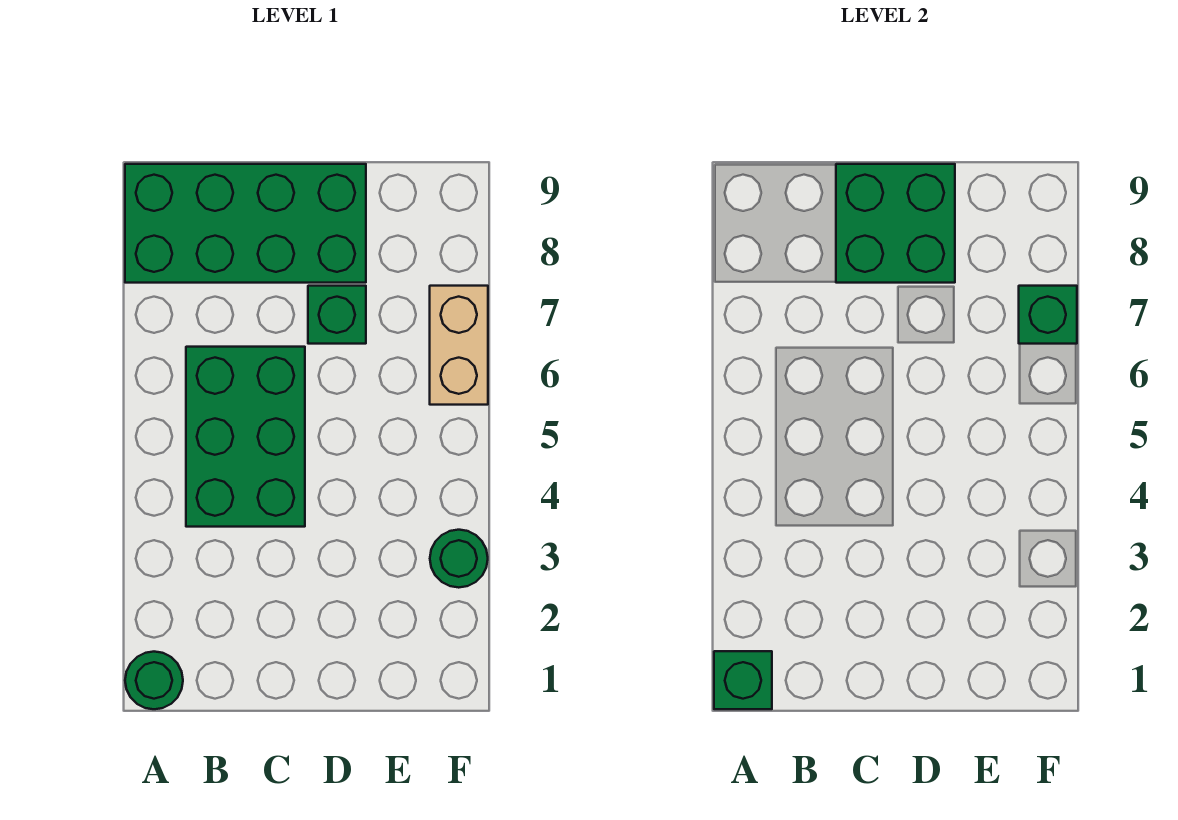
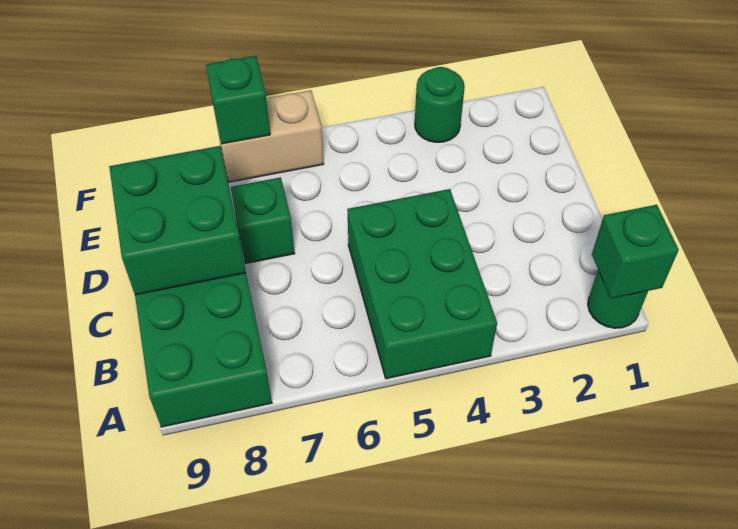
green brick B4:C6 level 1 -> green brick A4:C5 level 1

